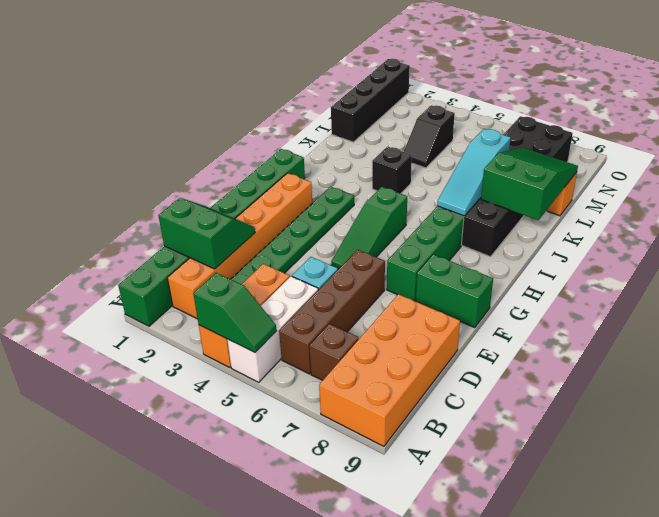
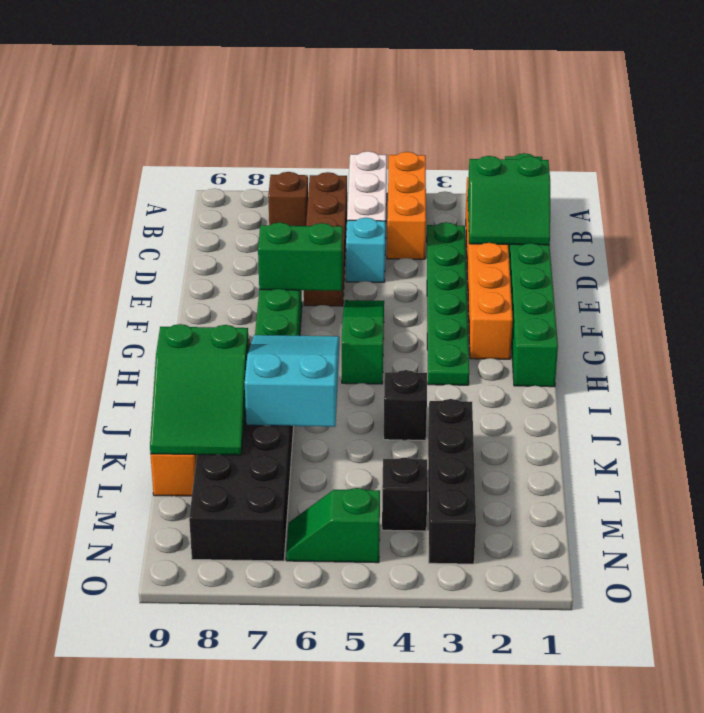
green slope A4:A5 level 2 top 4 -> green slope N5:N6 level 1 top 5
orange brick A8:D9 level 1 -> none
green brick F8:F9 level 1 -> green brick F6:F7 level 2
cyan slope I7:K7 level 2 top K -> cyan slope I6:K7 level 2 top K
black brick L1:O1 level 1 -> black brick K3:N3 level 1

